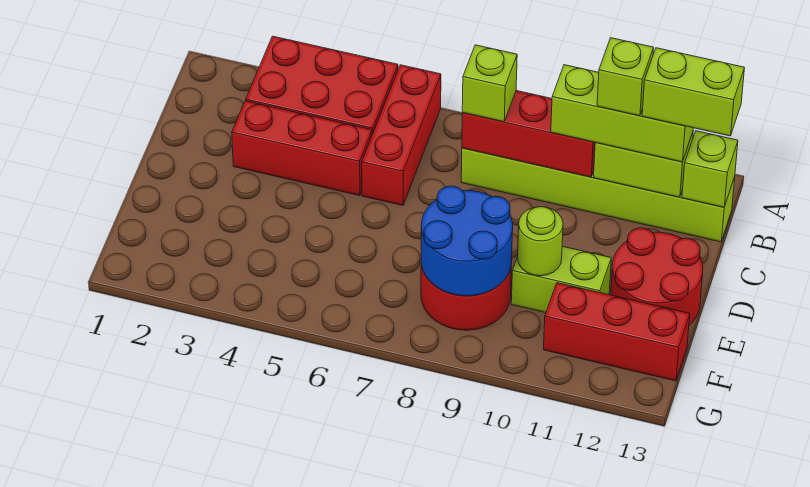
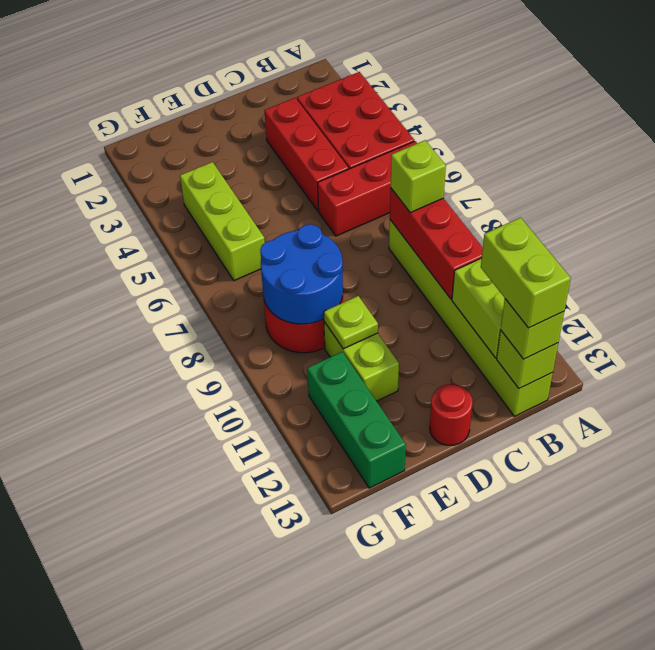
lime brick B10:B12 level 3 -> lime brick F4:F6 level 1
lime brick B11 level 4 -> lime brick B13 level 3
red round brick D12:E13 level 1 -> red round brick D13 level 1
lime round brick E10 level 2 -> lime plate E10 level 2
red brick F11:F13 level 1 -> green brick F11:F13 level 1

